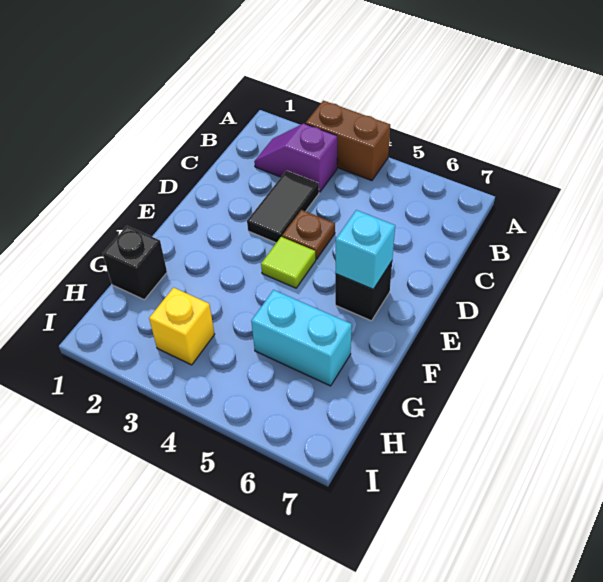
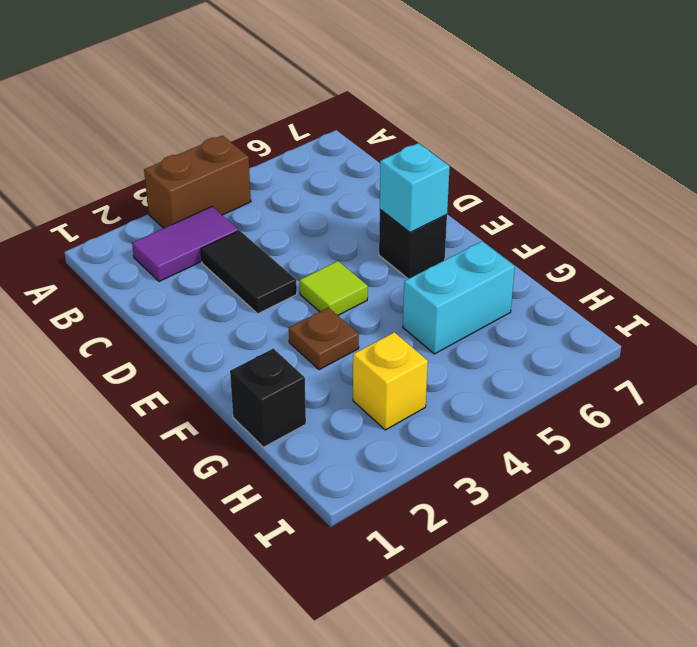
purple slope B2:B3 level 1 top 3 -> purple tile B2:B3 level 1
brown plate D4 level 1 -> brown plate F3 level 1

